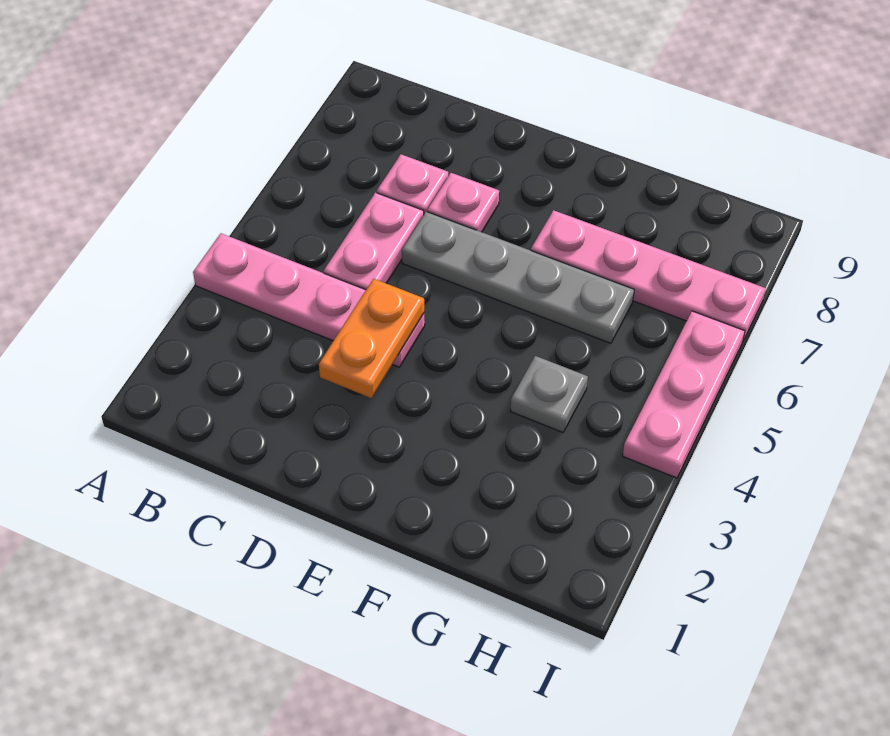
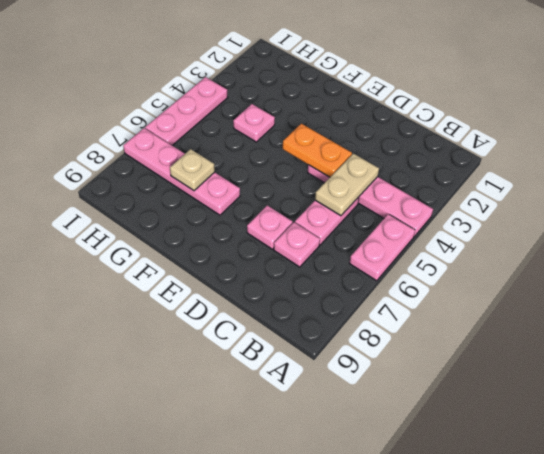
none -> pink plate A5:A6 level 1
none -> tan plate C4:C5 level 2
orange plate D3:D4 level 2 -> orange plate D4:E4 level 2
grey plate D6:G6 level 1 -> none
grey plate G4 level 1 -> pink plate G4 level 1
none -> tan plate G7 level 2

